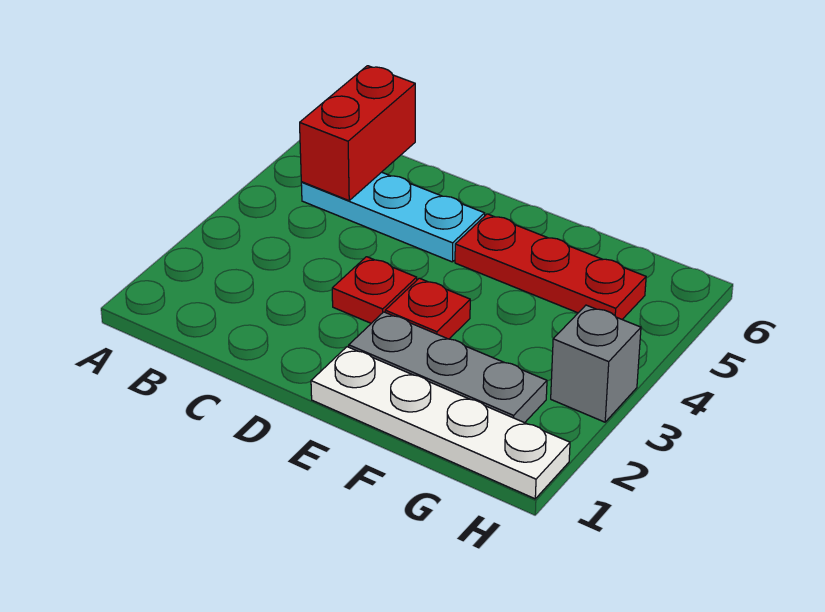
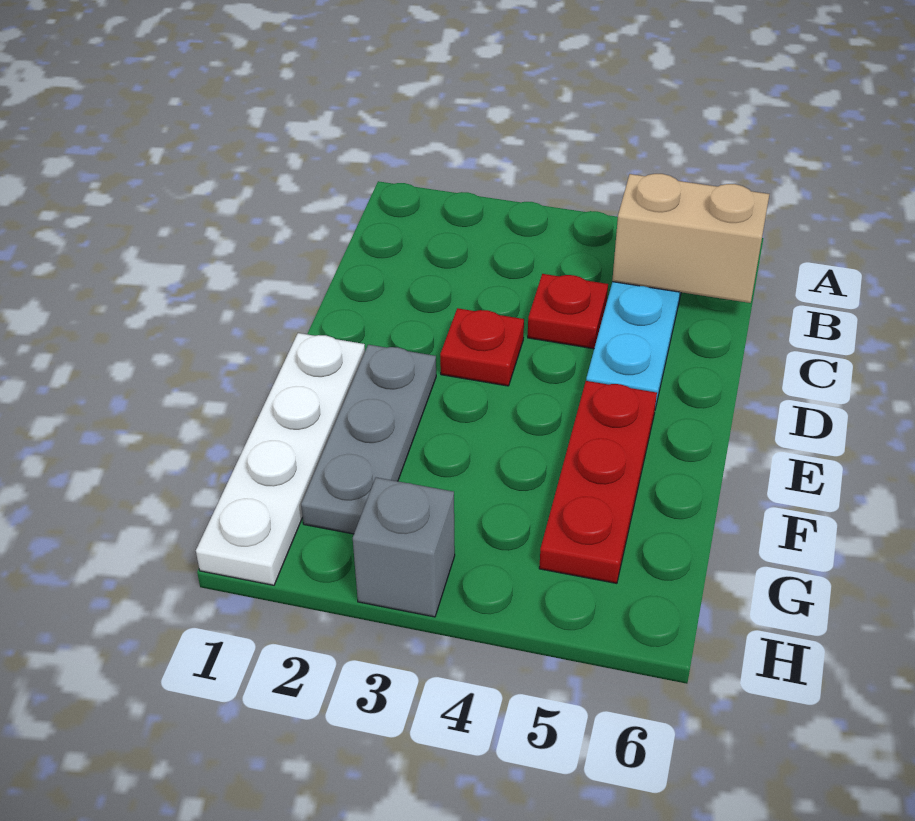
red brick B5:B6 level 2 -> tan brick B5:B6 level 2
red plate E3 level 1 -> red plate C4 level 1

